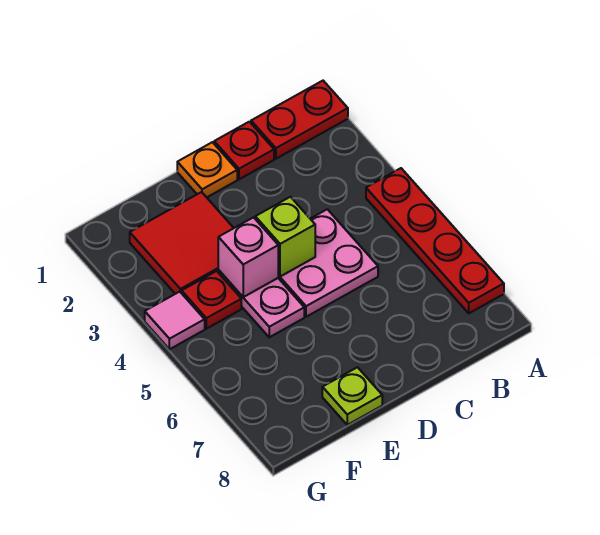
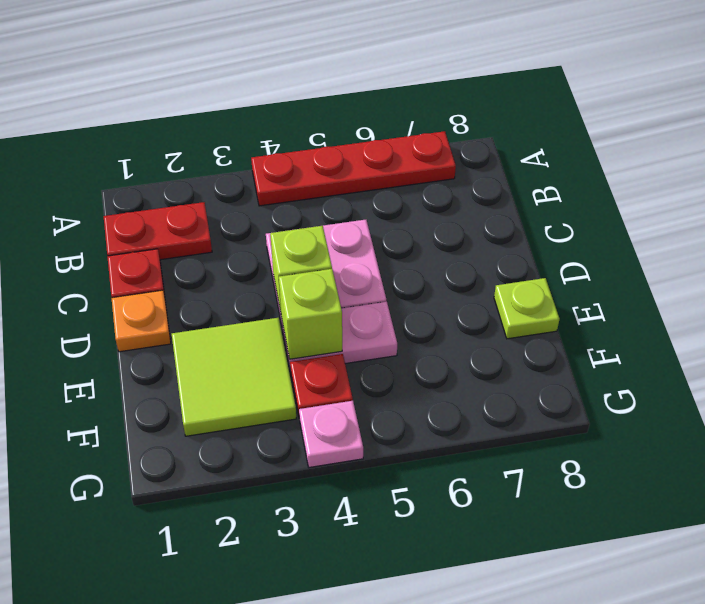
red plate A1:B1 level 1 -> red plate B1:B2 level 1
red tile E2:F3 level 1 -> lime tile E2:F3 level 1
pink brick E4 level 2 -> lime brick E4 level 2
pink tile G4 level 1 -> pink plate G4 level 1

